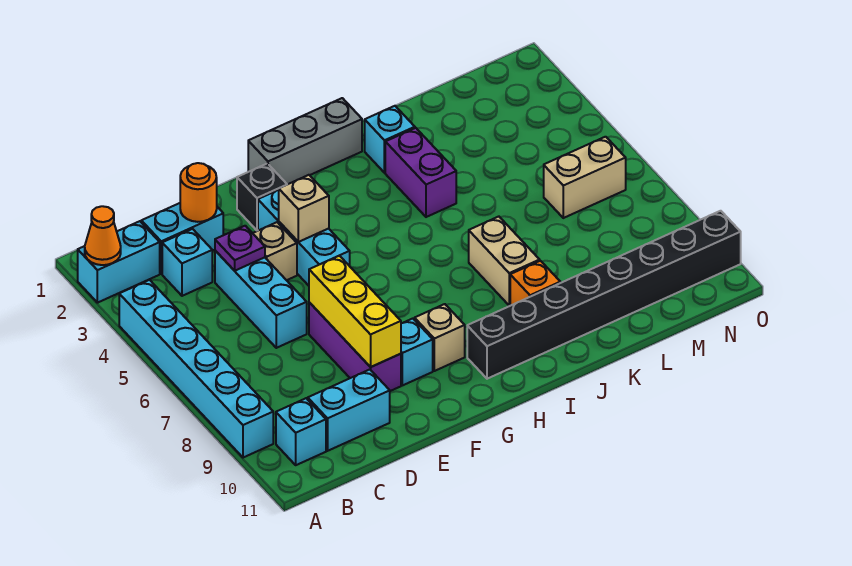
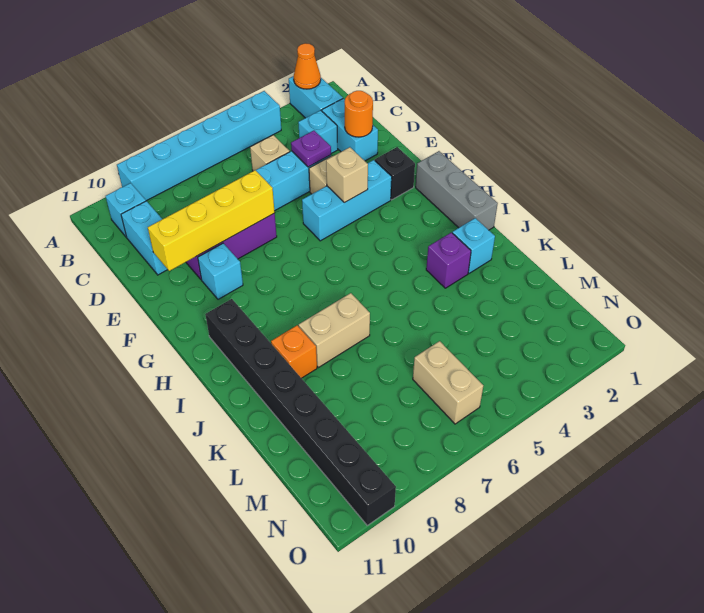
yellow brick E7:E9 level 2 -> yellow brick E7:E10 level 2
tan brick G9 level 1 -> tan brick C5 level 1
purple brick J3:J4 level 1 -> purple brick J3 level 1

